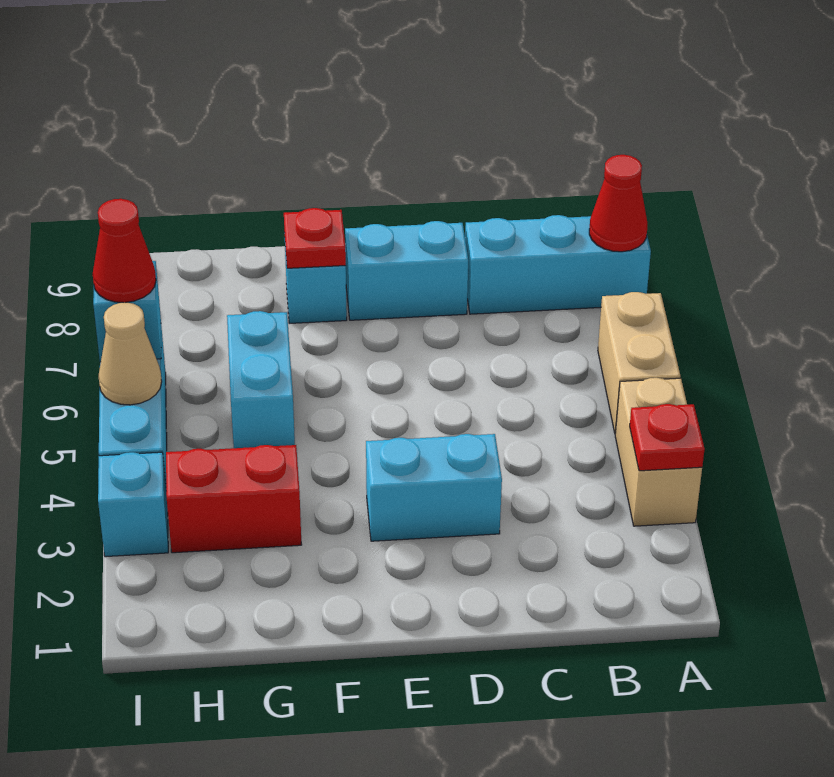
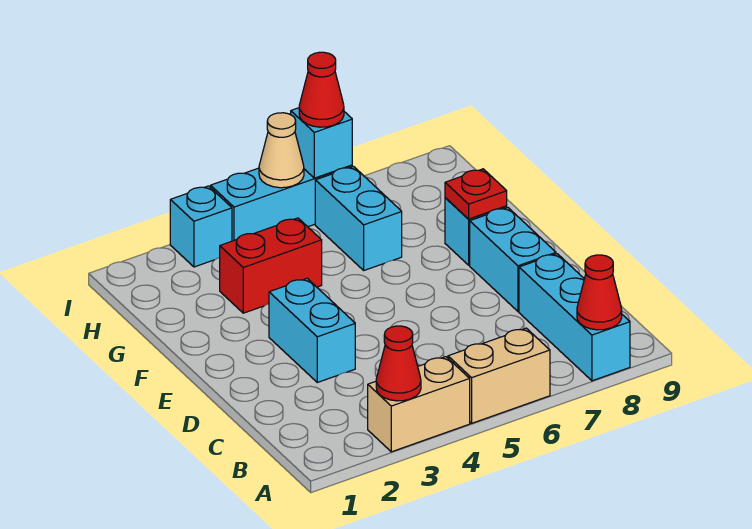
red plate A3 level 2 -> red cone A3 level 2
red brick G3:H3 level 1 -> red brick G3:G4 level 1
cyan brick G5:G6 level 1 -> cyan brick G6:H6 level 1

